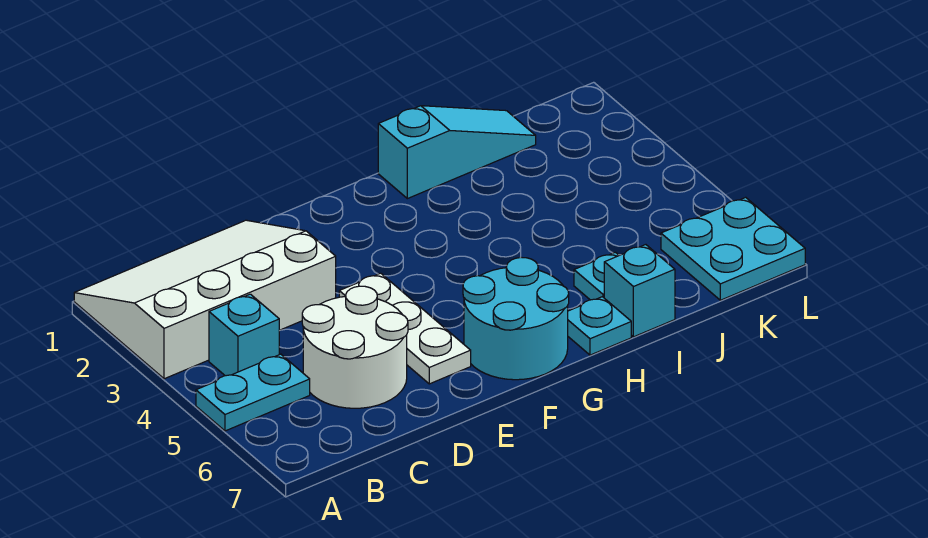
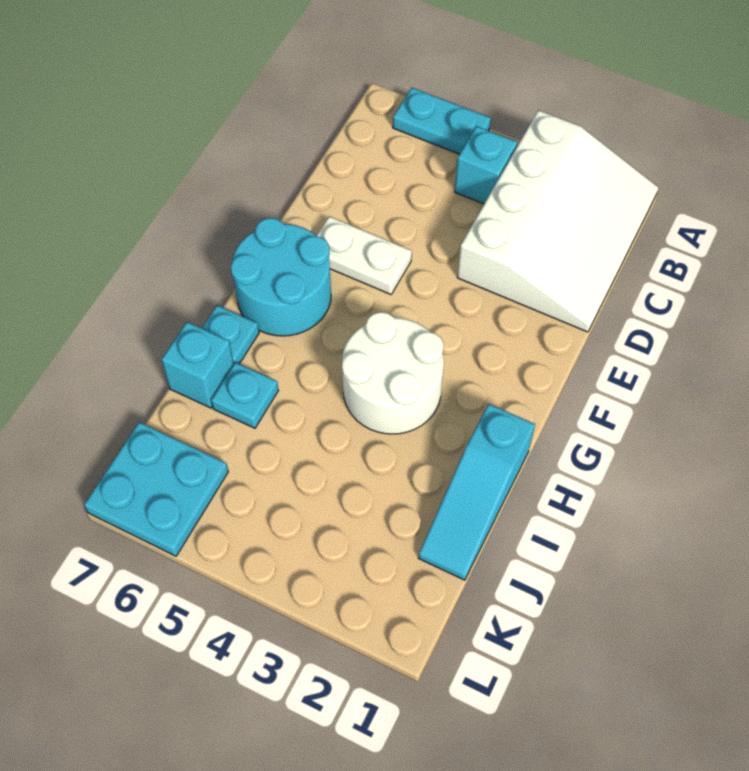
cyan plate A5:B5 level 1 -> cyan plate A5:A6 level 1
white round brick C5:D6 level 1 -> white round brick G3:H4 level 1
white plate E4:E6 level 1 -> white plate E5:E6 level 1

